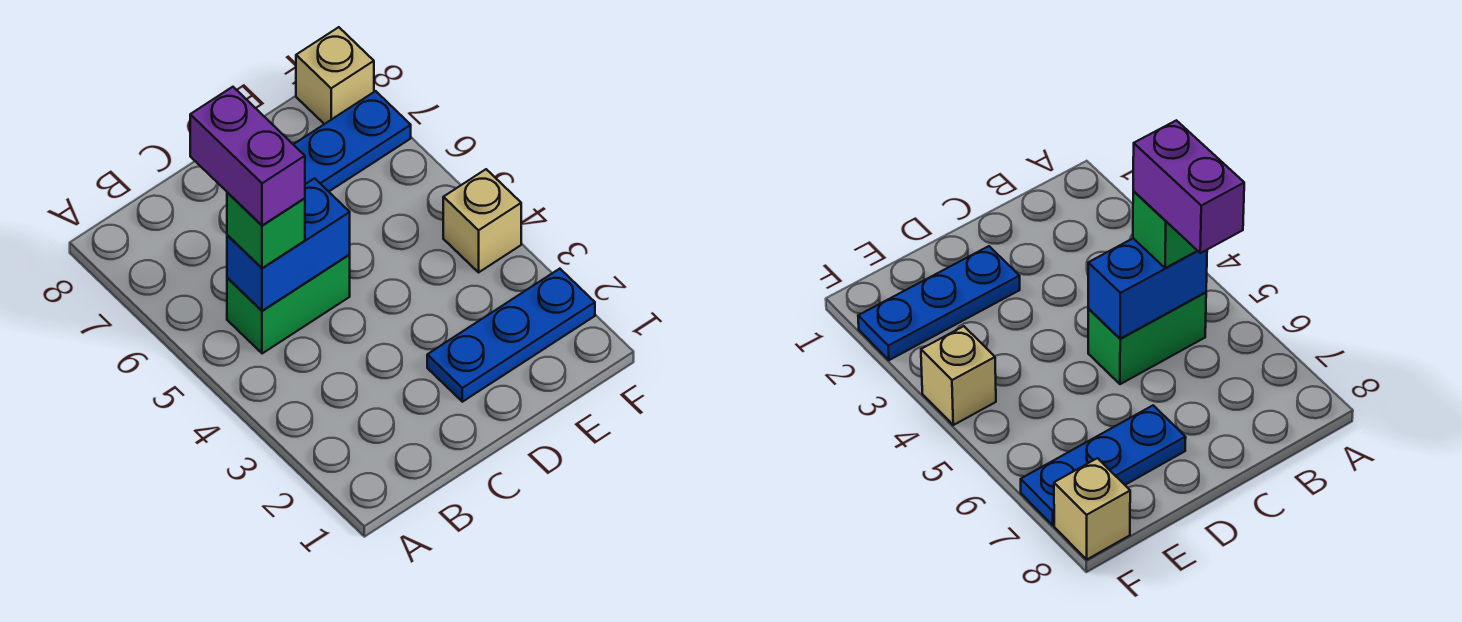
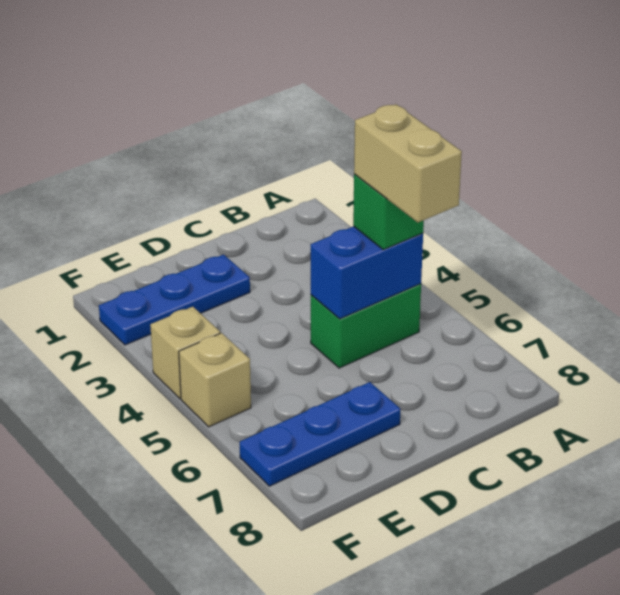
purple brick B5:B6 level 4 -> tan brick B5:B6 level 4
tan brick F8 level 1 -> tan brick F5 level 1

